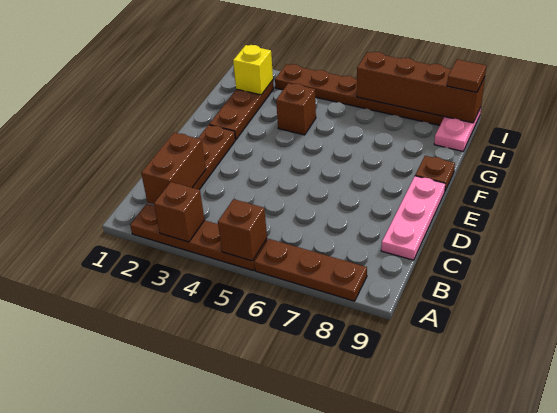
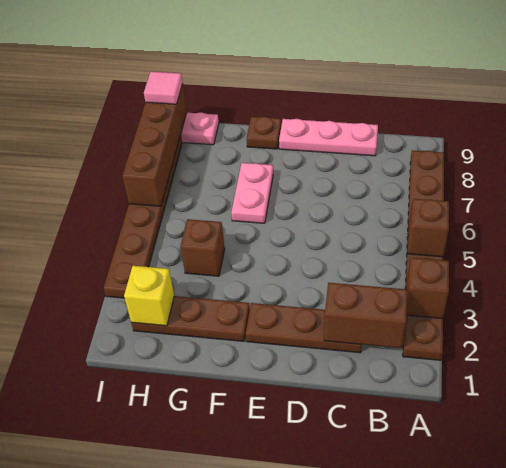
none -> pink plate F6:F7 level 1
brown tile I9 level 3 -> pink tile I9 level 3

